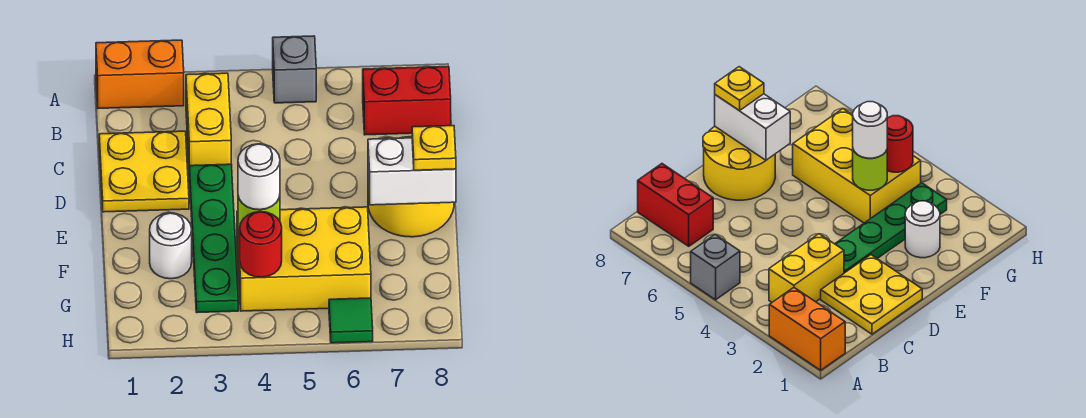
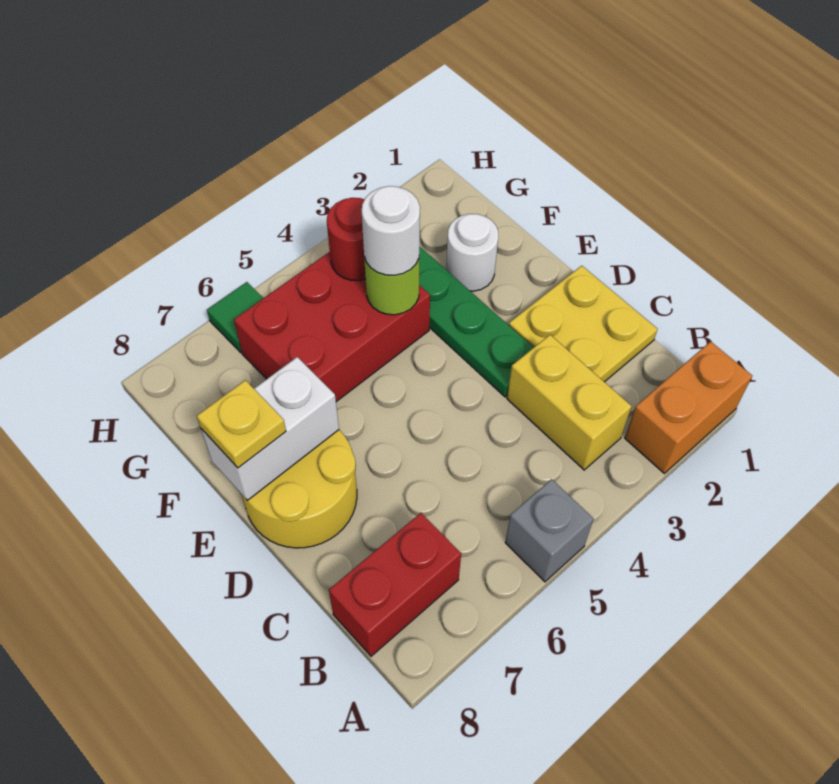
yellow brick F4:G6 level 1 -> red brick F4:G6 level 1

